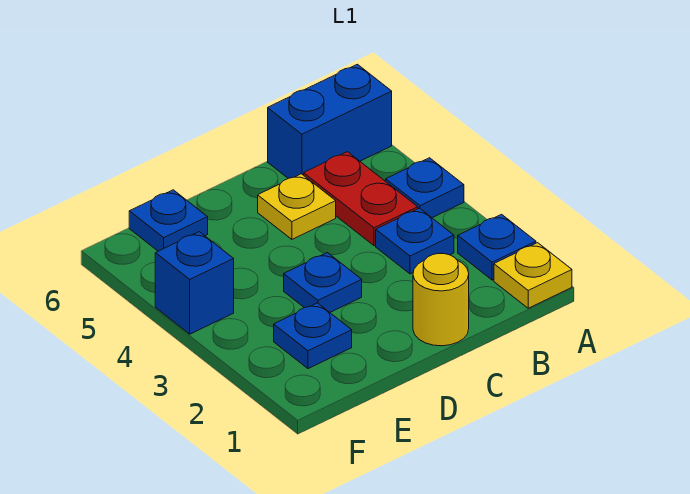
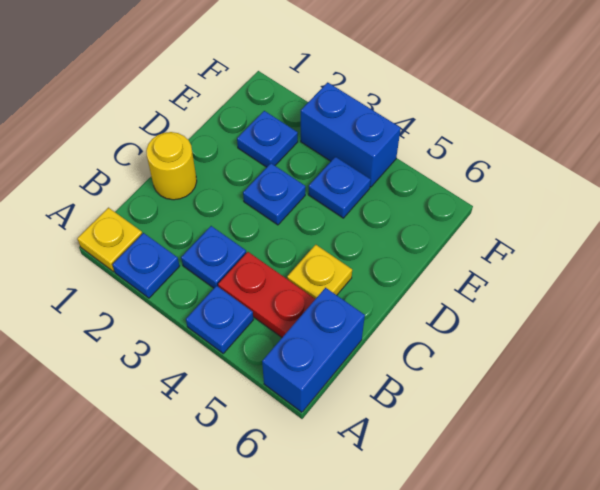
blue plate E6 level 1 -> blue plate E4 level 1
blue brick F4 level 1 -> blue brick F3:F4 level 1

